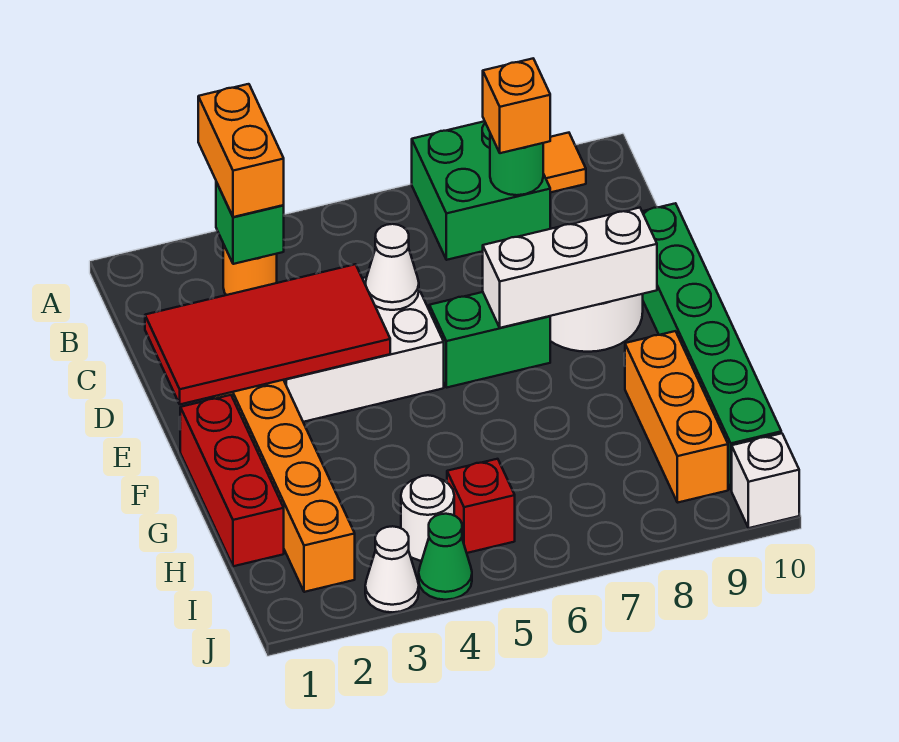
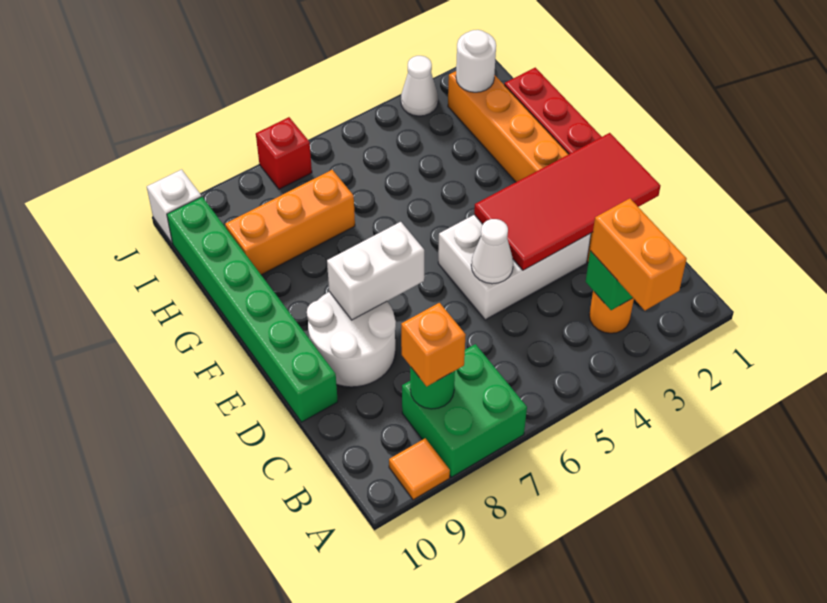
green brick E6:E7 level 1 -> none
white brick E7:E9 level 2 -> white brick E7:E8 level 2
orange brick G9:I9 level 1 -> orange brick H7:H9 level 1
white round brick I4 level 1 -> white round brick I2 level 2
red brick I5 level 1 -> red brick J7 level 1
green cone J4 level 1 -> none

